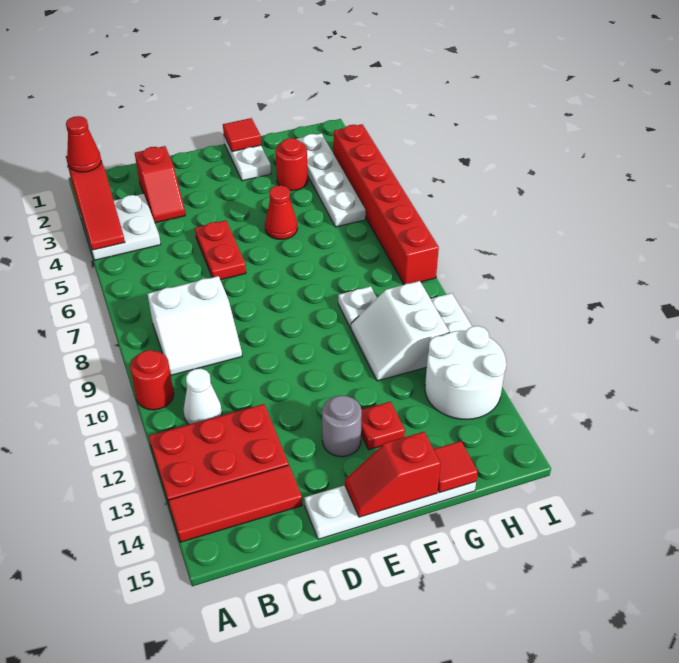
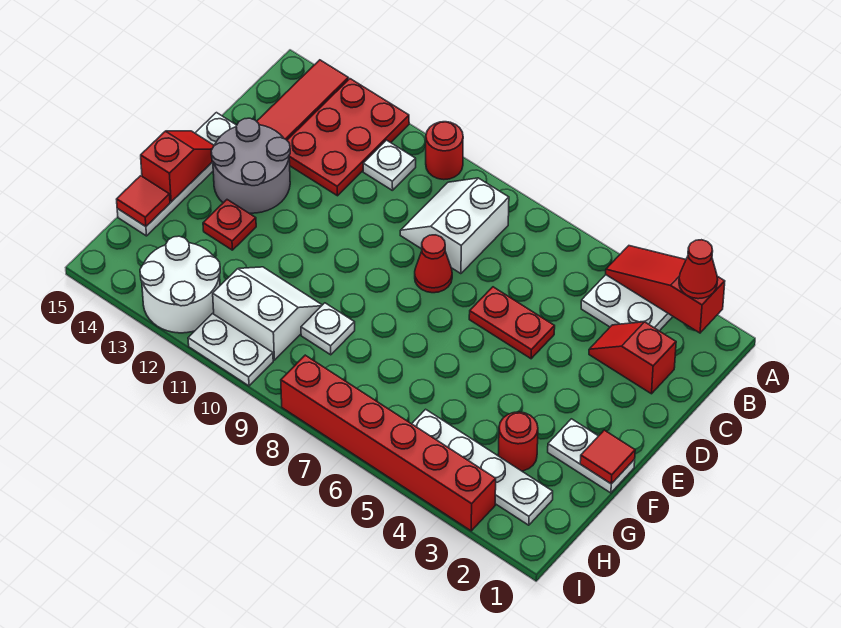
white cone B11 level 1 -> white plate B11 level 1
grey round brick E13 level 1 -> grey round brick D13:E14 level 1
red cone F5 level 1 -> red cone D8 level 1

